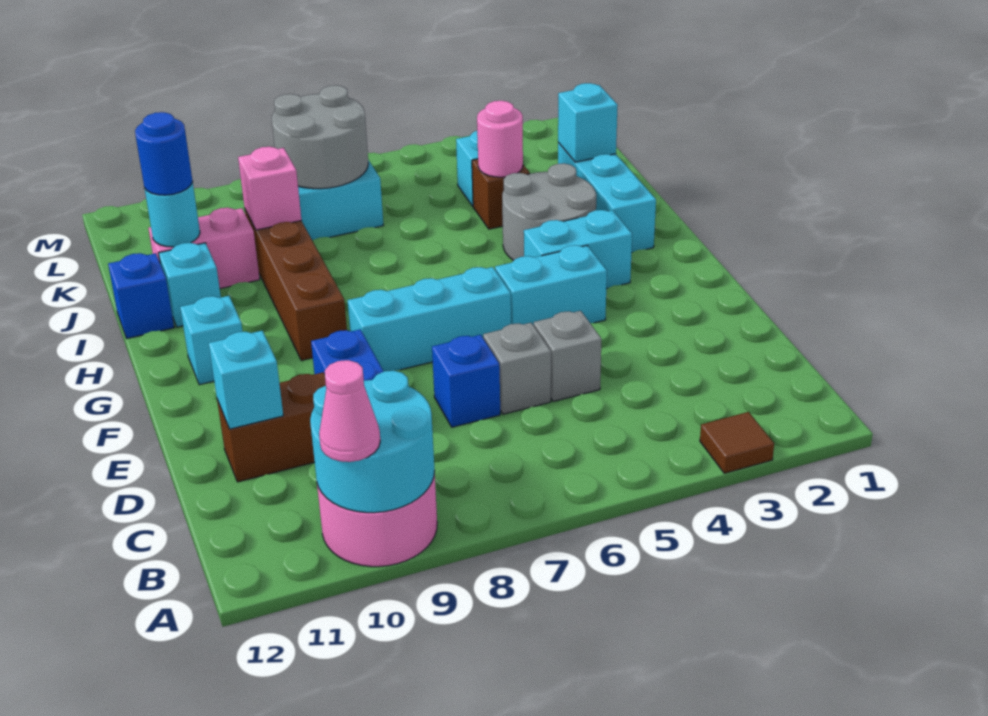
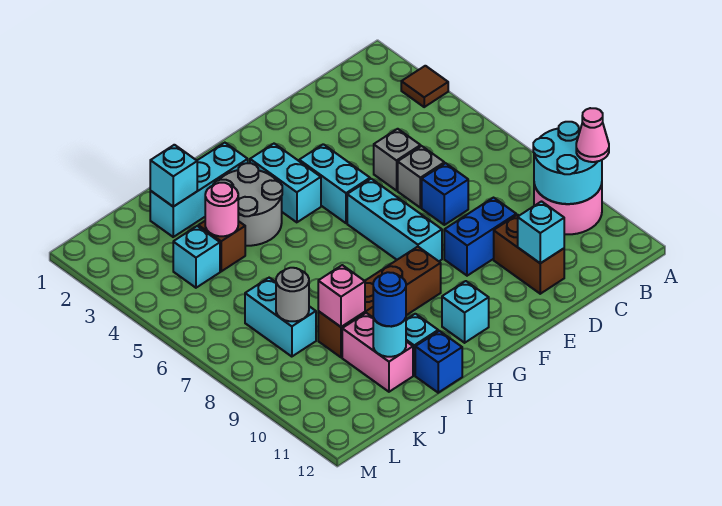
grey round brick K7:L8 level 2 -> grey round brick K8 level 2

